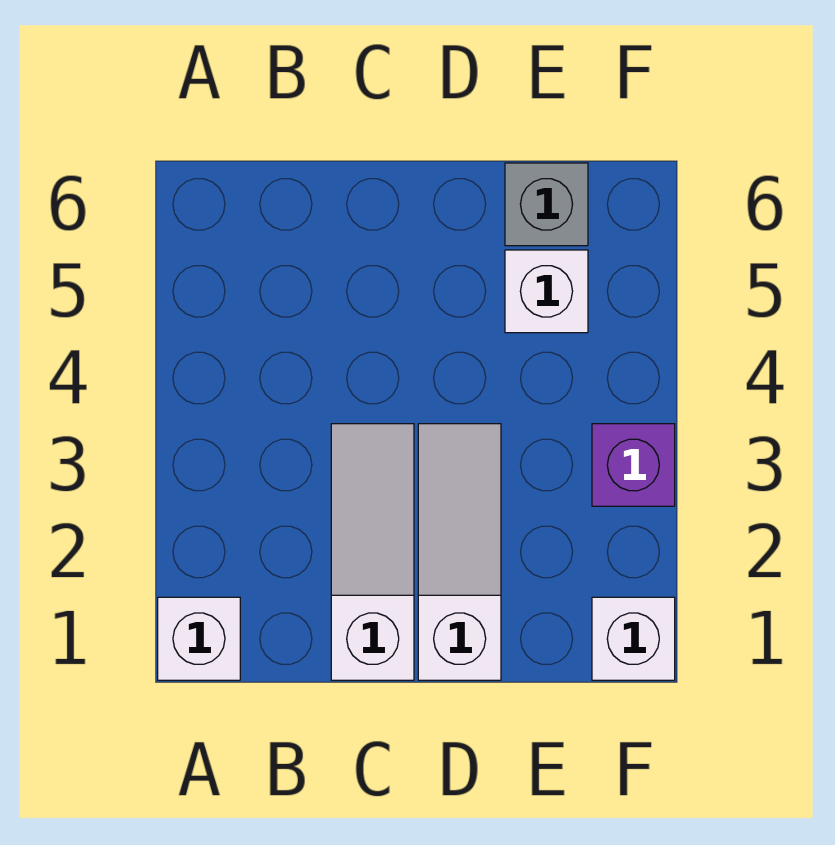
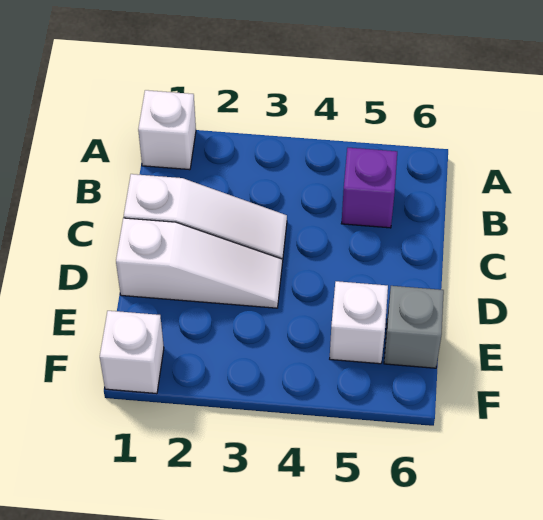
purple brick F3 level 1 -> purple brick B5 level 1

